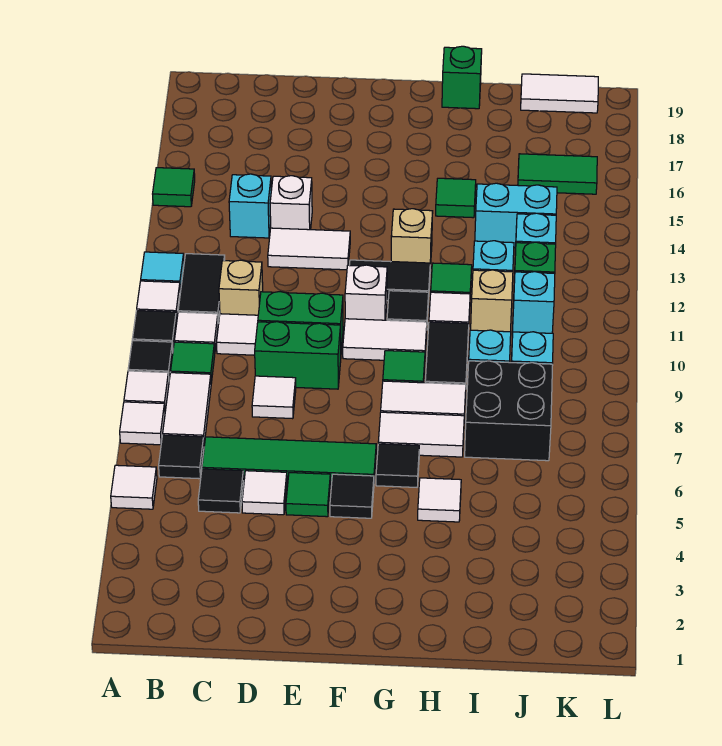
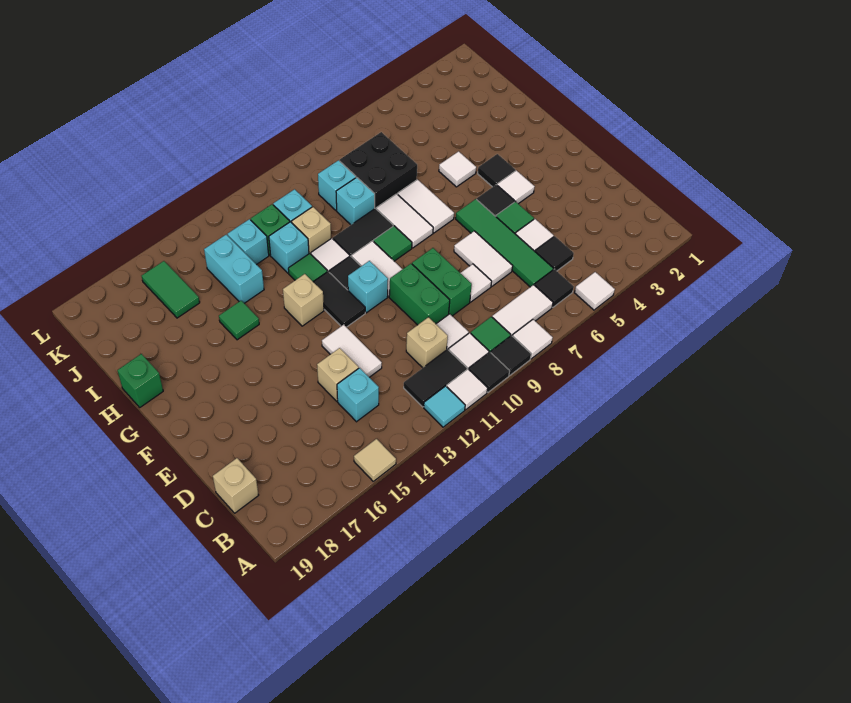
white tile A7 level 1 -> white tile F4 level 1
green tile A15 level 1 -> tan tile A15 level 1
none -> tan brick C19 level 1
white brick D14 level 1 -> tan brick D14 level 1
white brick F11 level 1 -> cyan brick F11 level 1
black tile G6 level 1 -> black tile G4 level 1
white tile J19:K19 level 1 -> white tile D7:E7 level 1

